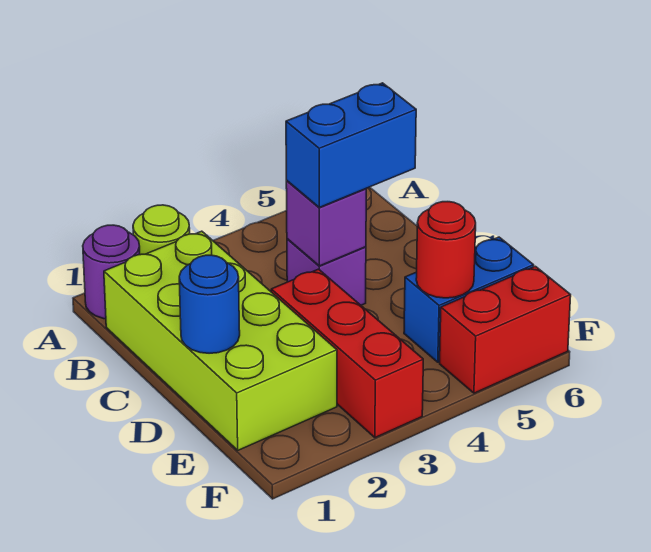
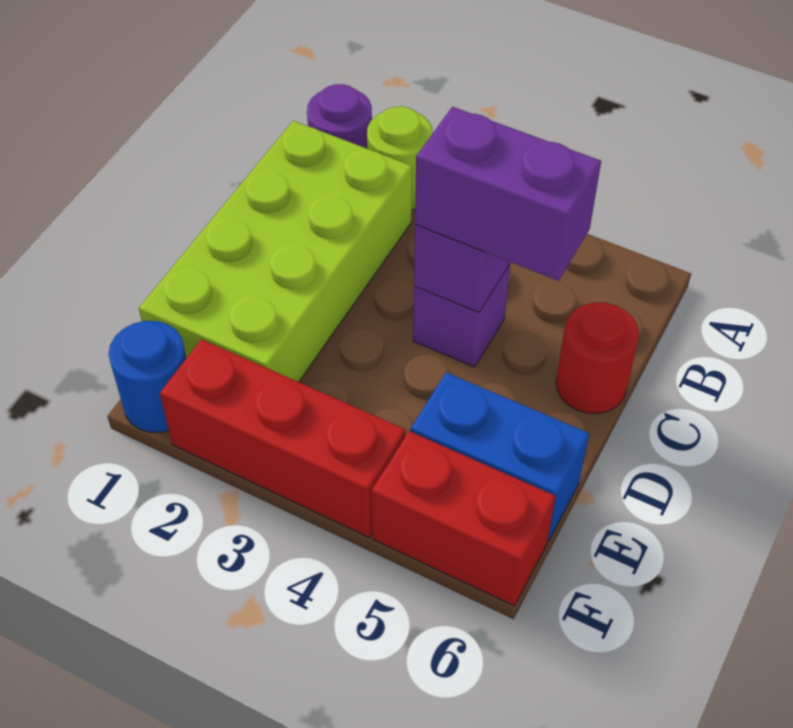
blue brick C4:C5 level 3 -> purple brick C4:C5 level 3
blue round brick D1 level 2 -> blue round brick F1 level 1
red brick D3:F3 level 1 -> red brick F2:F4 level 1
red round brick E5 level 2 -> red round brick C6 level 1

